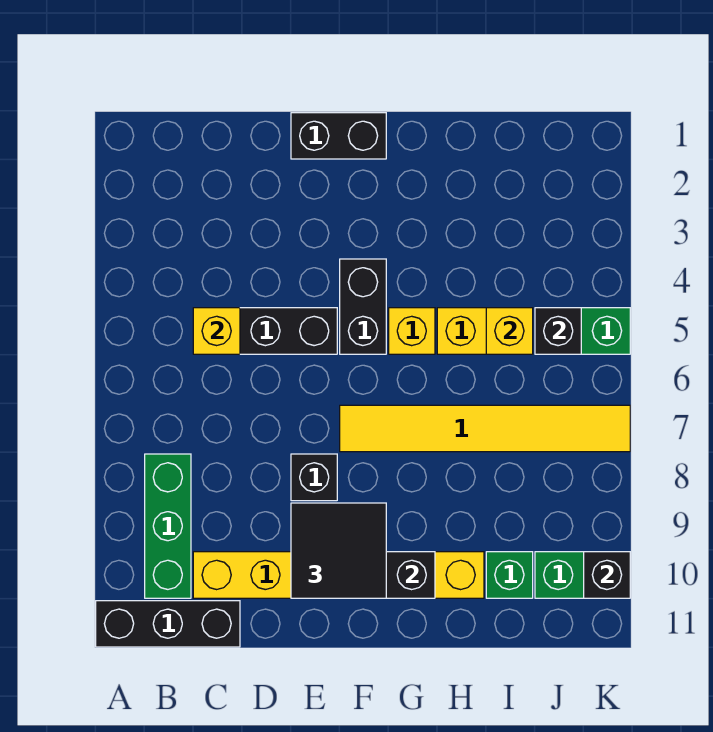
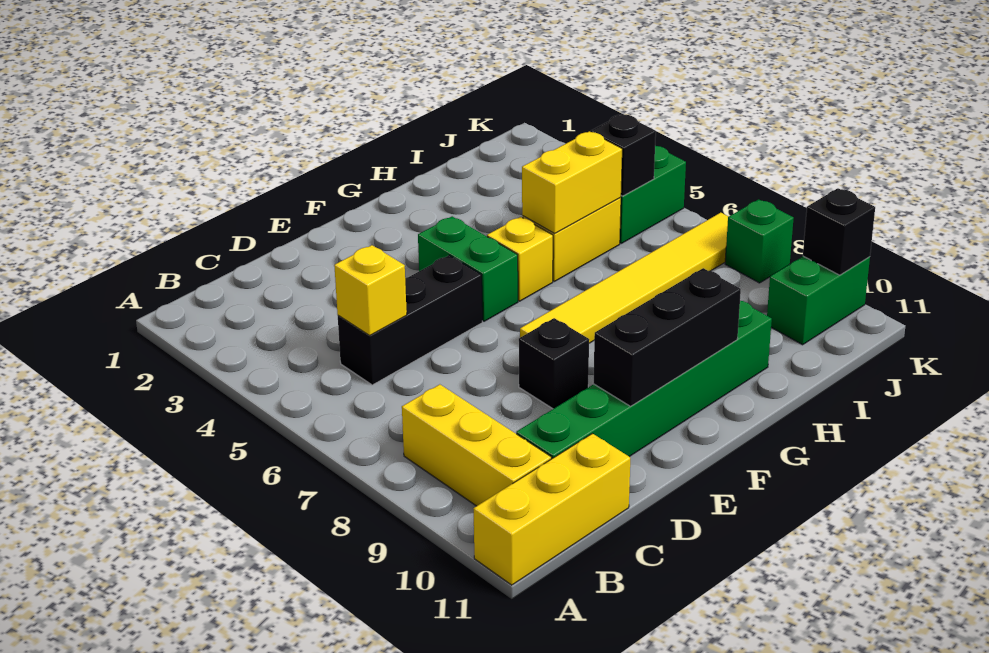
black brick A11:C11 level 1 -> yellow brick A11:C11 level 1
green brick B8:B10 level 1 -> yellow brick B8:B10 level 1
yellow brick C10:H10 level 1 -> green brick C10:H10 level 1
black brick E1:F1 level 1 -> none
black tile E9:F10 level 3 -> none
black brick F4:F5 level 1 -> green brick F4:F5 level 1
yellow brick I5 level 2 -> yellow brick H5:I5 level 2
green brick I10 level 1 -> green brick K8 level 1

